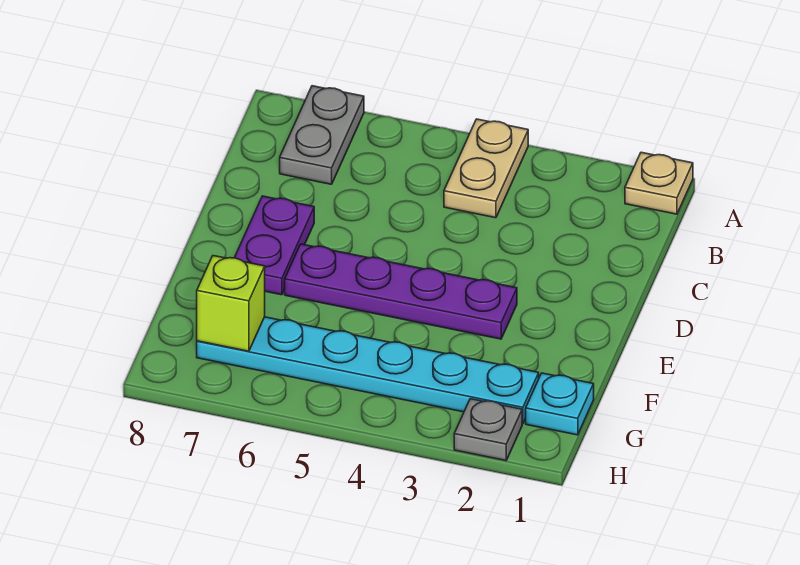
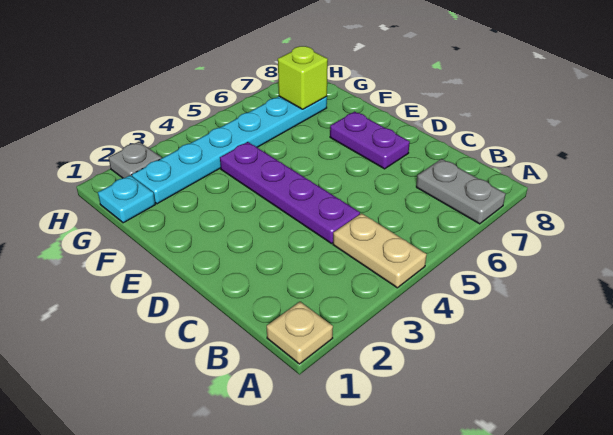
purple plate E3:E6 level 1 -> purple plate C4:F4 level 1

